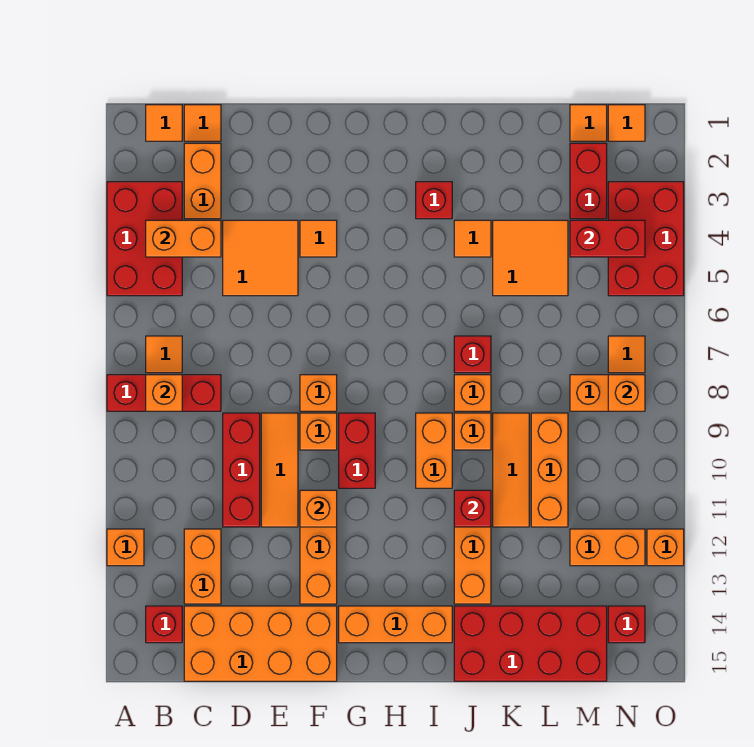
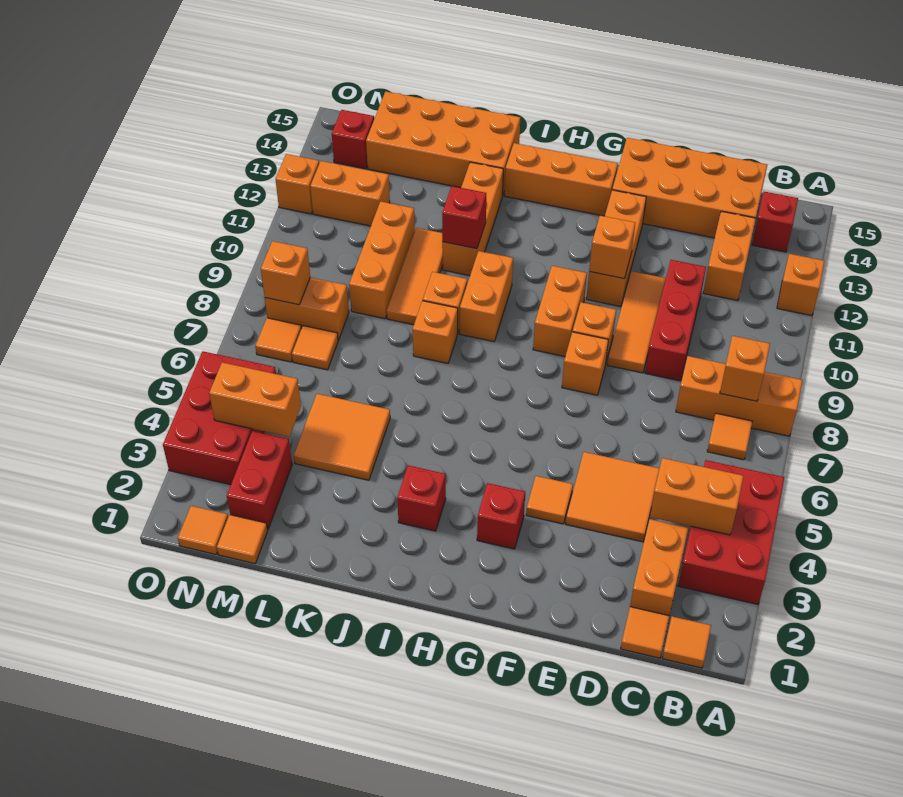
red brick A8:C8 level 1 -> orange brick A8:C8 level 1
red brick G9:G10 level 1 -> orange brick G9:G10 level 1
orange tile J4 level 1 -> orange tile M7 level 1
red brick J7 level 1 -> red brick G3 level 1
red brick J14:M15 level 1 -> orange brick J14:M15 level 1
red brick M4:N4 level 2 -> orange brick M4:N4 level 2

